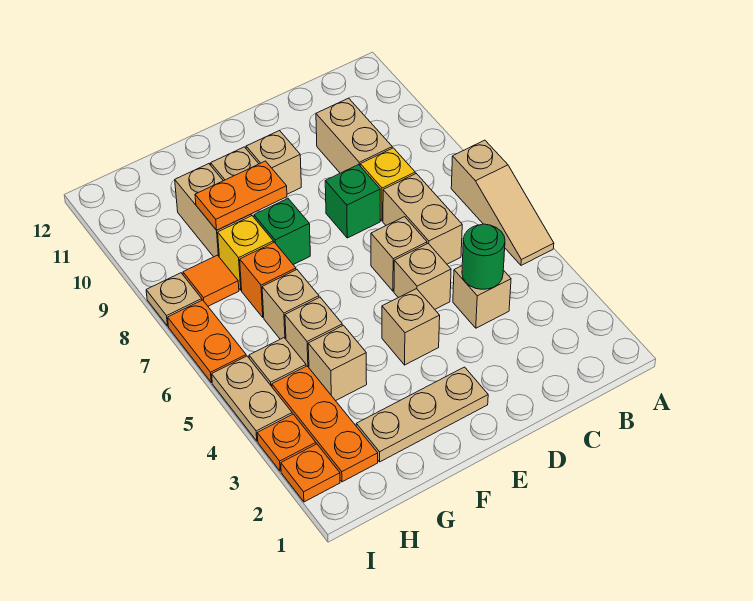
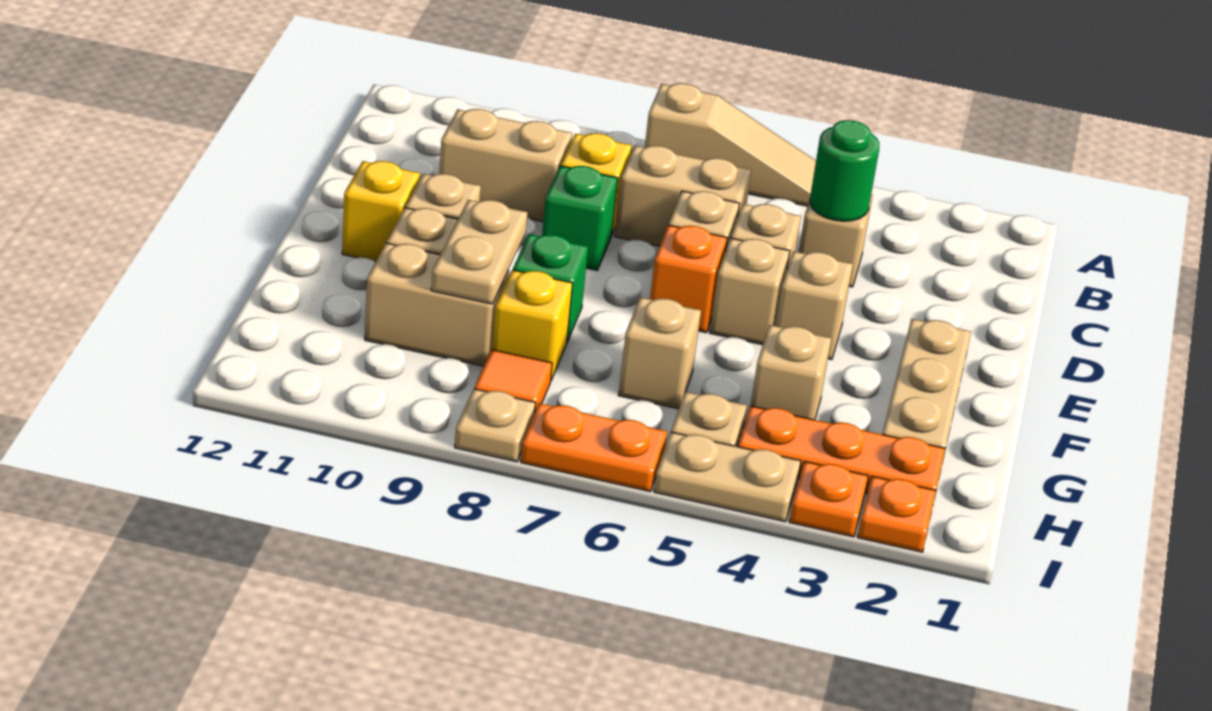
none -> yellow brick E11 level 1
orange plate F9:G9 level 2 -> tan plate F9:G9 level 2
tan brick G5 level 1 -> tan brick E5 level 1
orange brick G7 level 1 -> orange brick E6 level 1

